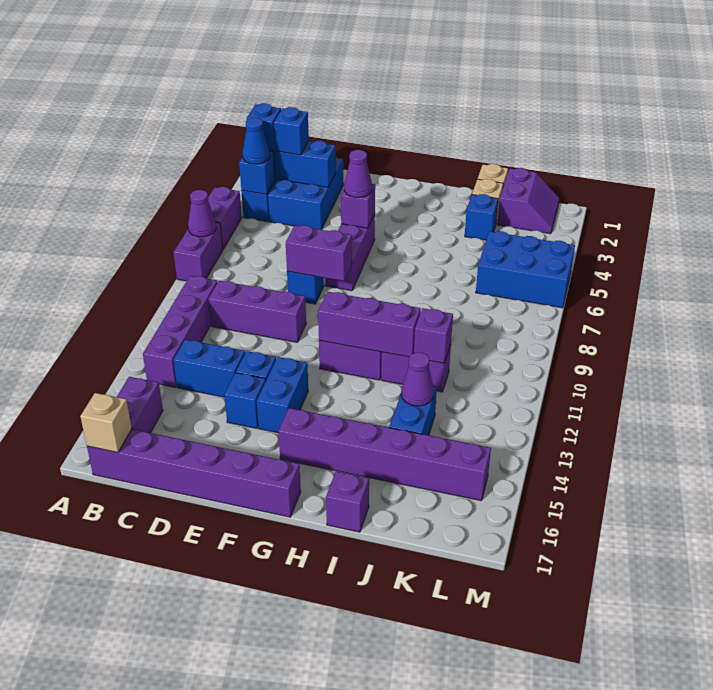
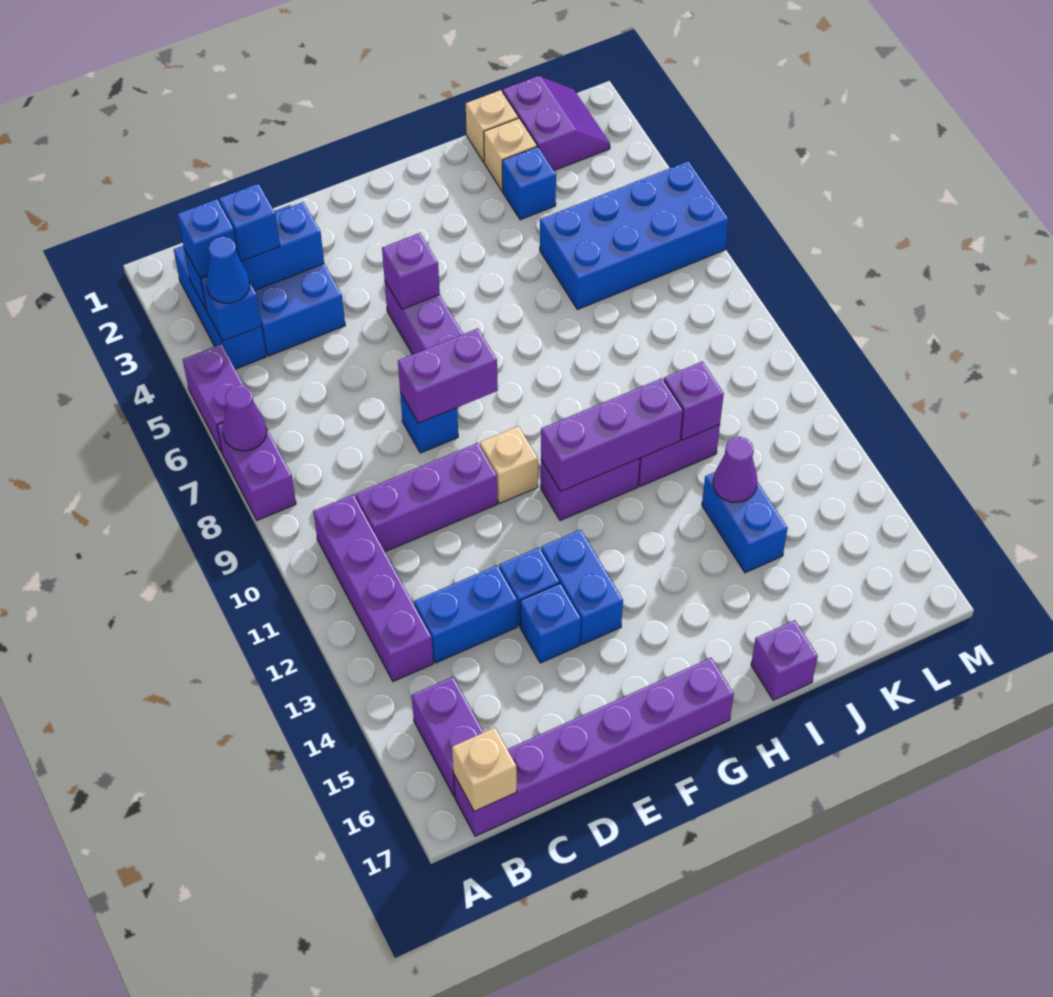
purple cone F5 level 3 -> none
none -> tan brick F10 level 1
purple brick G15:L15 level 1 -> none
blue brick K5:M6 level 1 -> blue brick J5:M6 level 1

